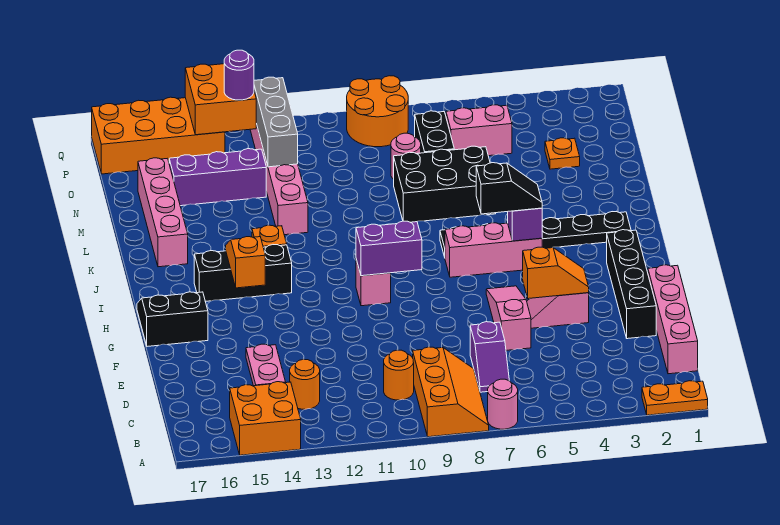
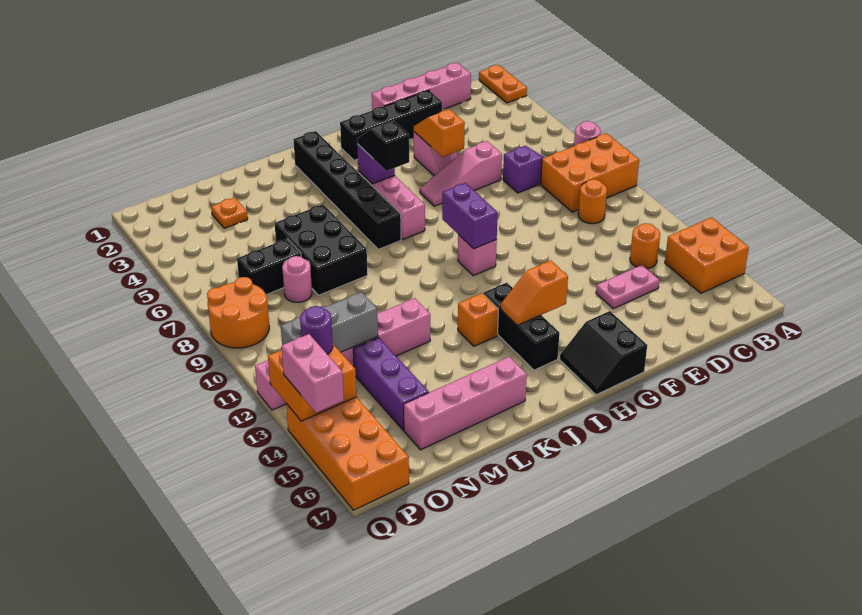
orange slope A8:C9 level 1 top 9 -> orange brick A8:C9 level 1
black plate J2:J7 level 1 -> black brick J2:J7 level 1
pink brick O5:O6 level 1 -> pink brick Q14:Q15 level 3

